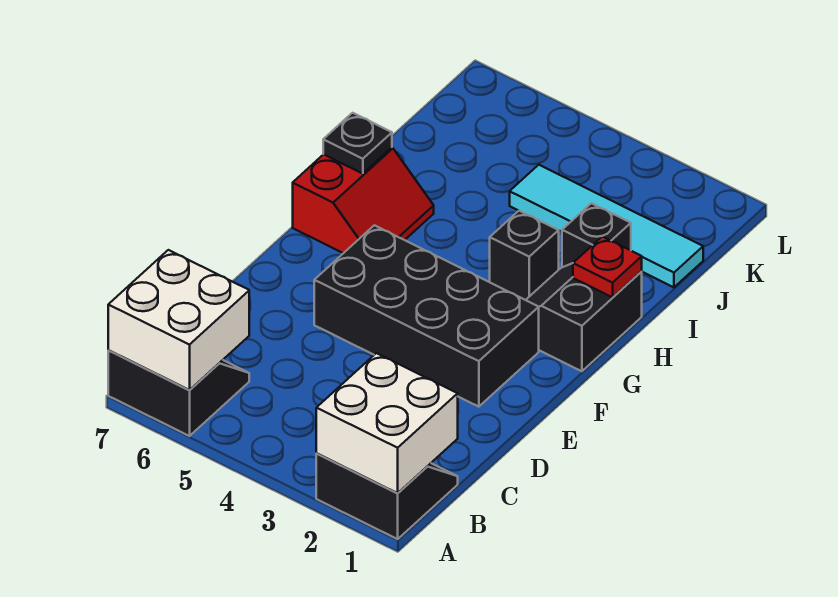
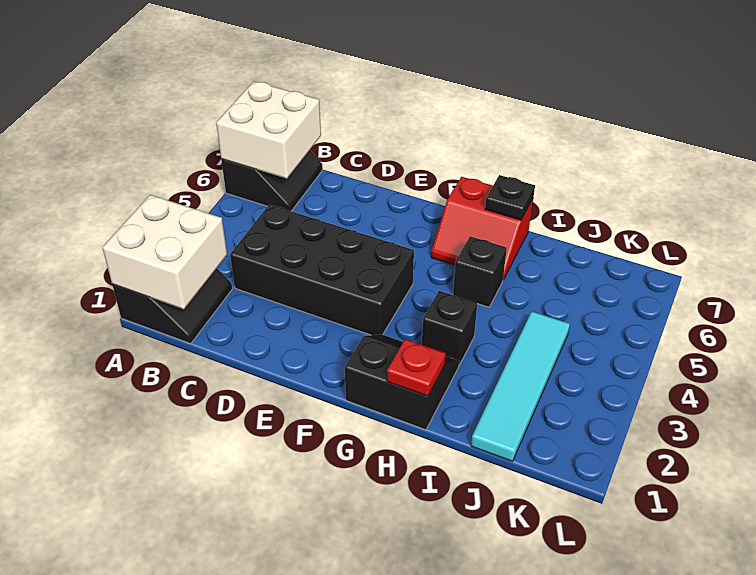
black brick E2:F5 level 1 -> black brick C3:F4 level 1
black brick I2 level 1 -> black brick H5 level 1

